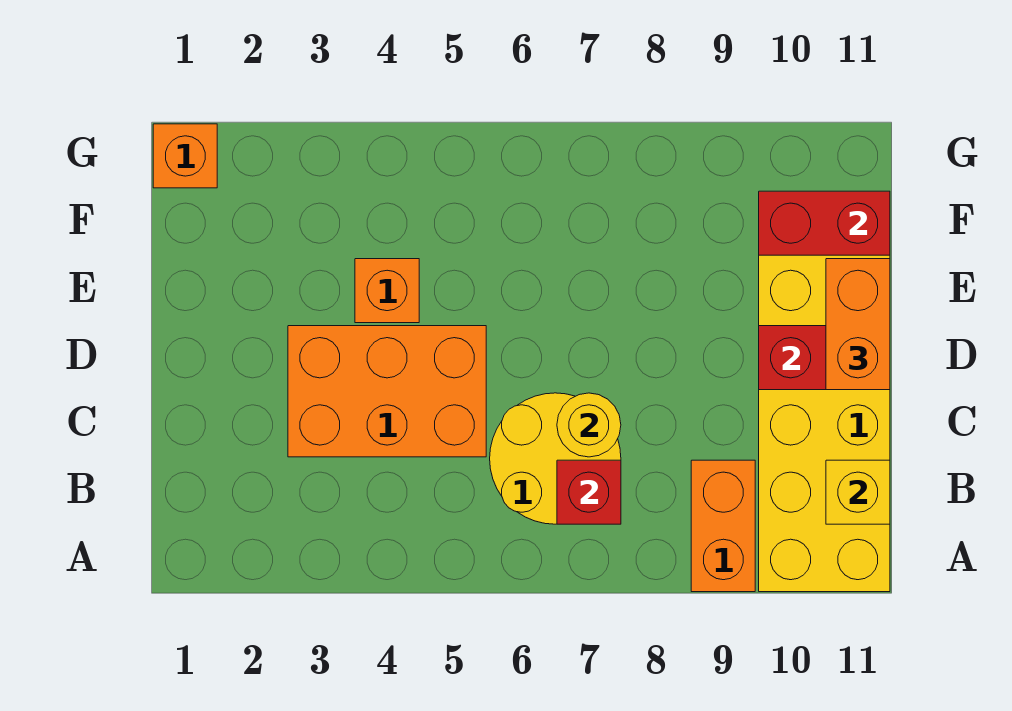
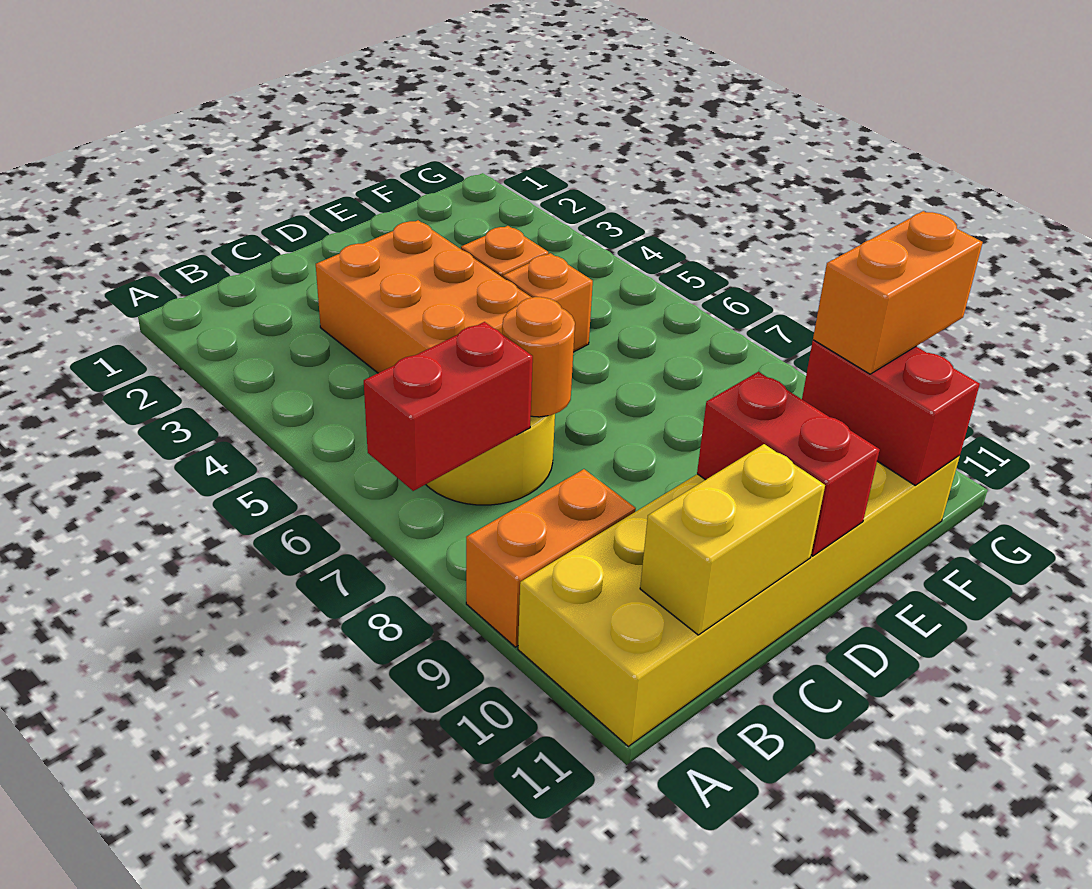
red brick B7 level 2 -> red brick A7:B7 level 2
yellow brick B11 level 2 -> yellow brick B11:C11 level 2
yellow round brick C7 level 2 -> orange round brick C7 level 2
orange brick D11:E11 level 3 -> orange brick F10:G10 level 3
orange brick G1 level 1 -> orange brick E5 level 1

